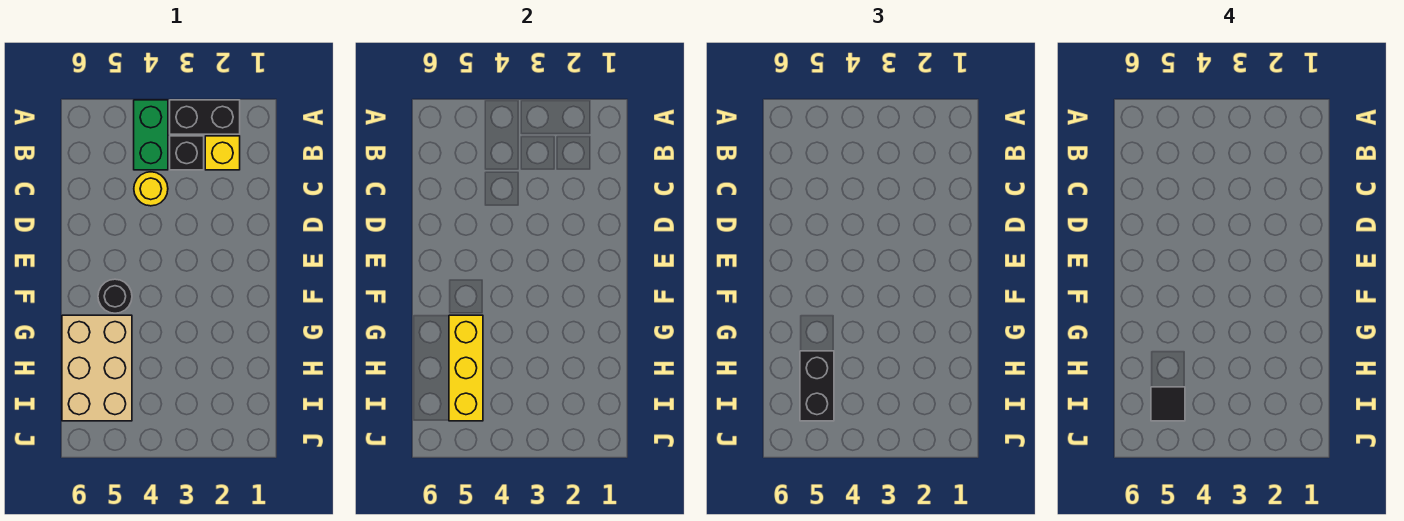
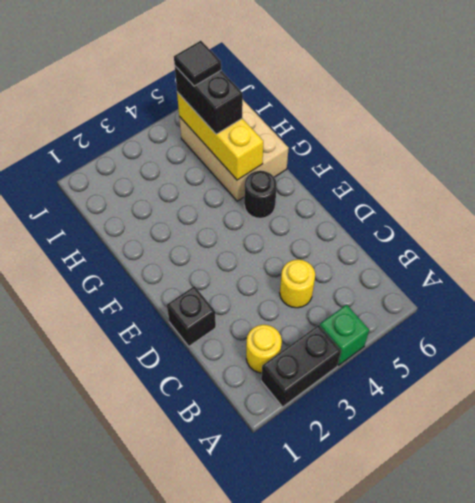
green brick A4:B4 level 1 -> green brick A4 level 1
yellow brick B2 level 1 -> yellow round brick B2 level 1
black brick B3 level 1 -> black brick D1 level 1

